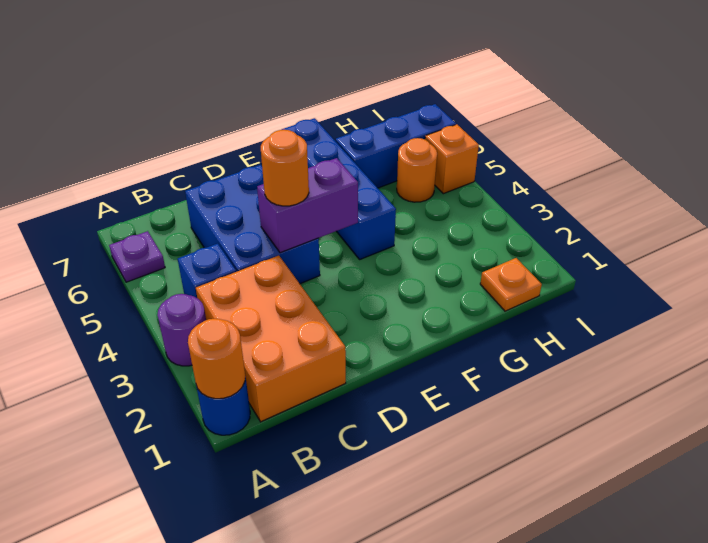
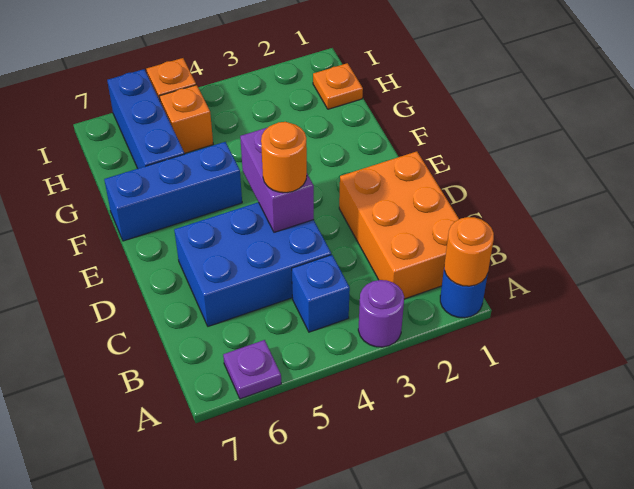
orange brick B1:C3 level 1 -> orange brick B1:D2 level 1
blue brick F4:F7 level 1 -> blue brick F5:F7 level 1
orange round brick H5 level 1 -> orange brick H5 level 1

